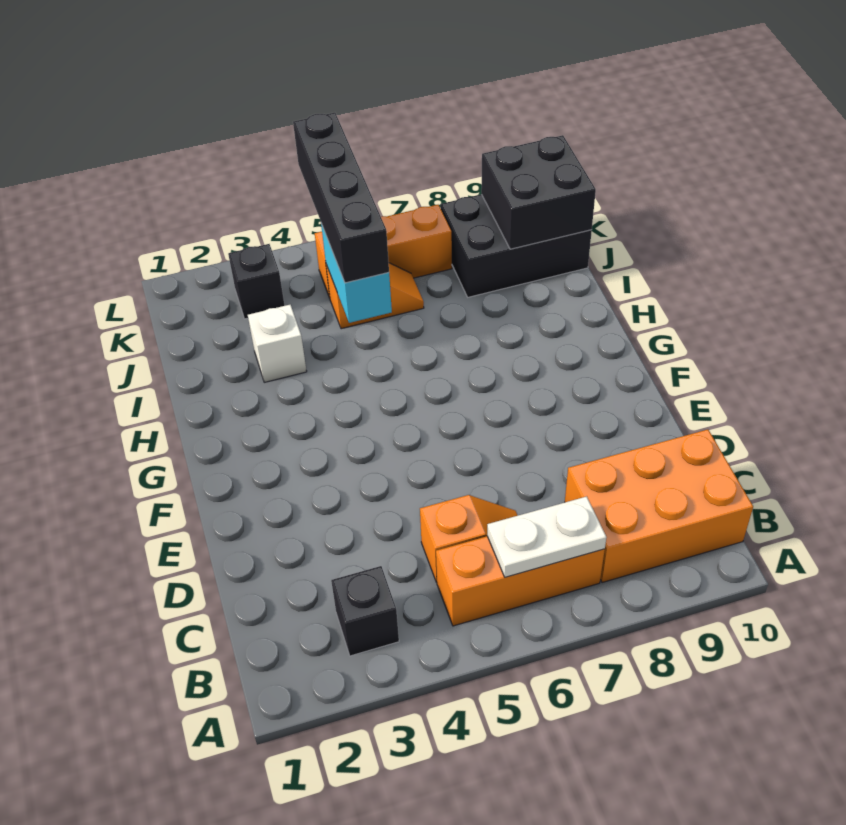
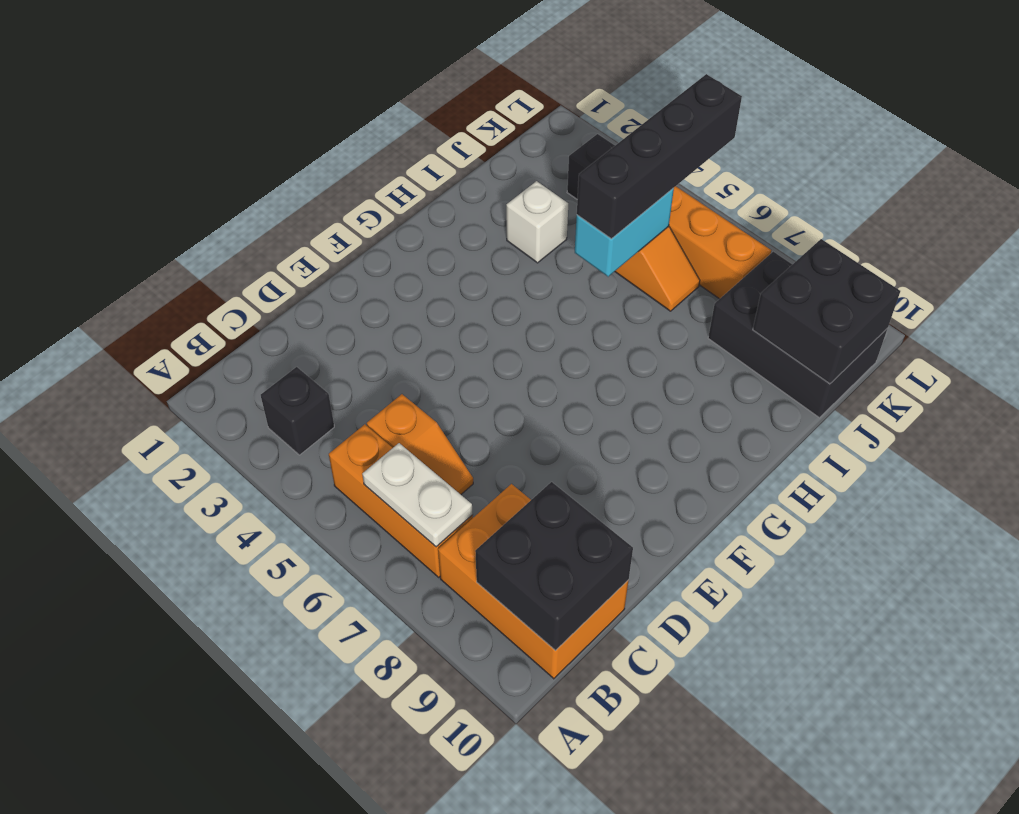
none -> black brick B9:C10 level 2

